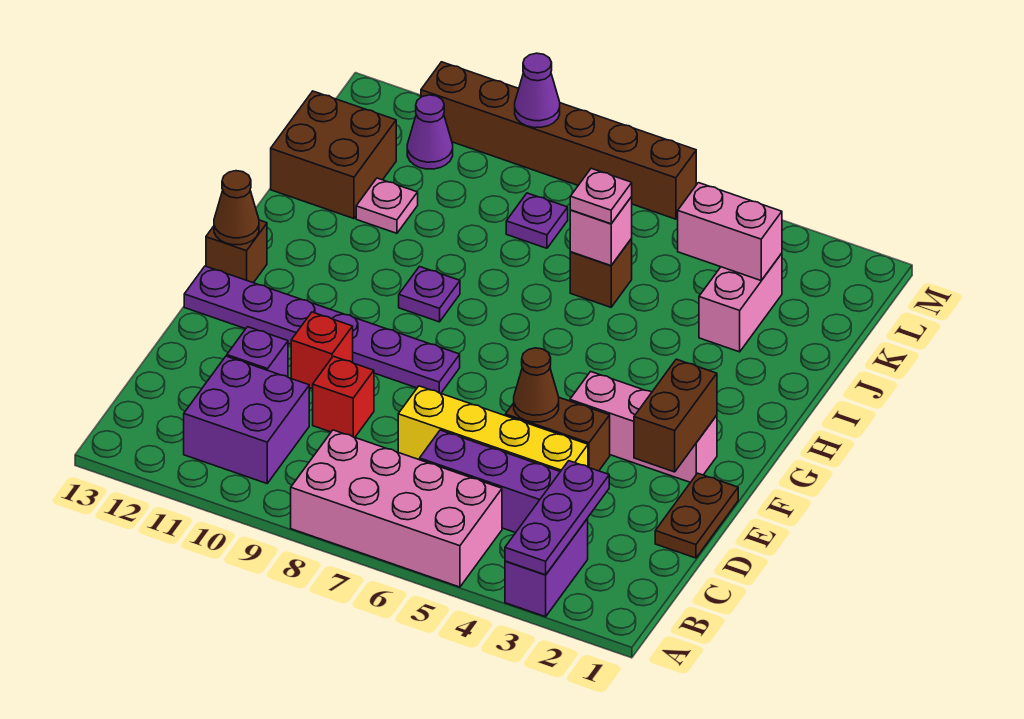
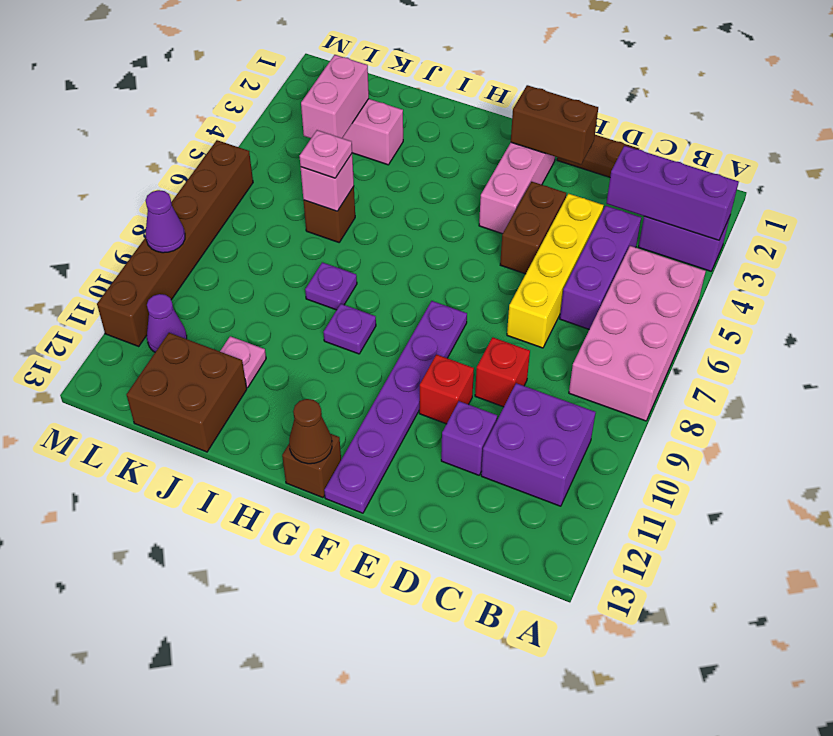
purple plate A3:C3 level 2 -> purple brick A3:C3 level 2
brown cone E5 level 2 -> none
purple plate K8 level 1 -> purple plate I8 level 1

